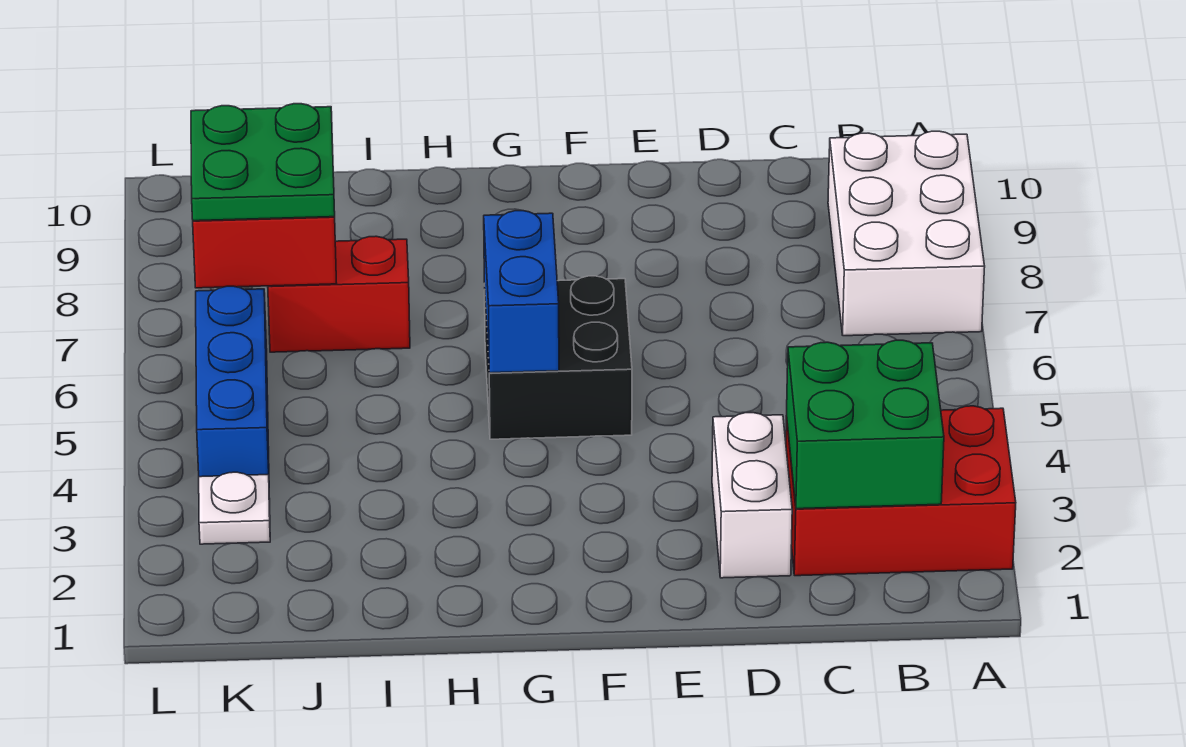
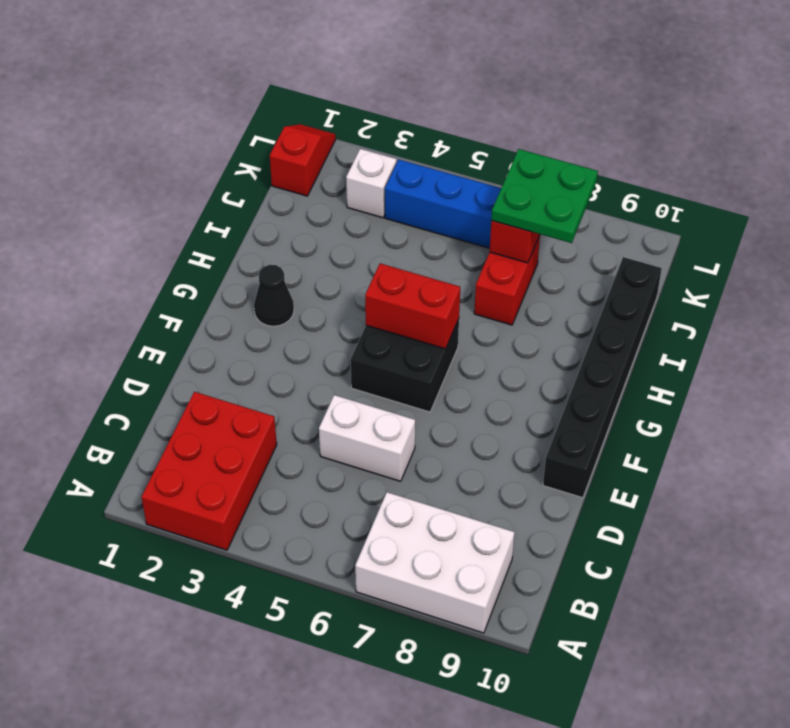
green brick B2:C3 level 2 -> none
white brick D2:D3 level 1 -> white brick D5:D6 level 1
none -> black brick E10:J10 level 1
none -> black cone G2 level 1
blue brick G5:G6 level 2 -> red brick G5:G6 level 2
none -> red slope K1:L1 level 1 top K
white plate K3 level 1 -> white brick K3 level 1

